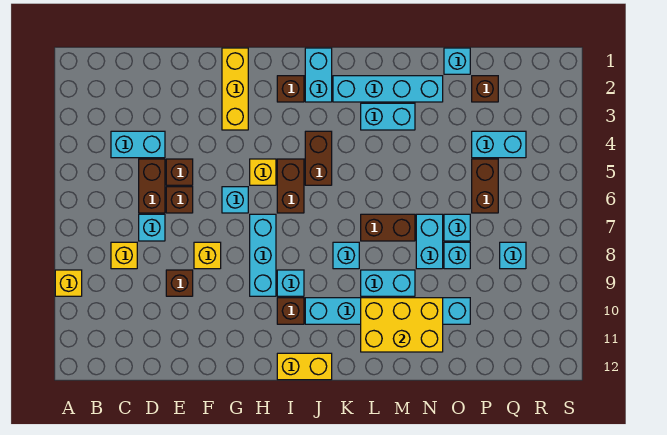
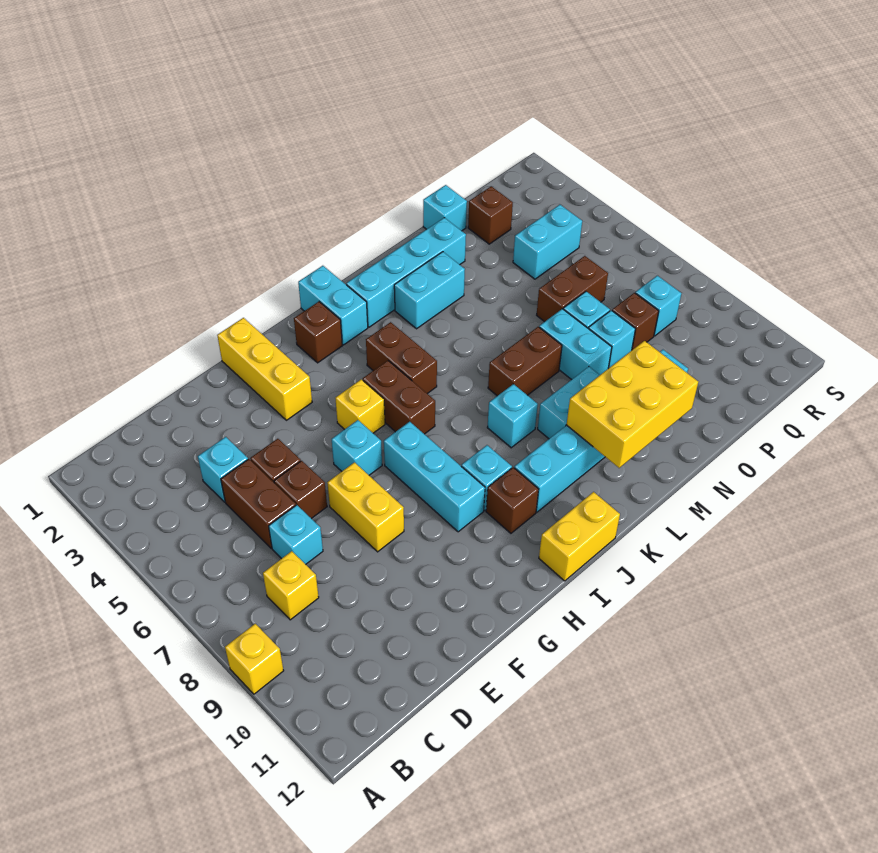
cyan brick C4:D4 level 1 -> cyan brick D4 level 1
brown brick E9 level 1 -> brown brick P8 level 1
yellow brick F8 level 1 -> yellow brick F7:F8 level 1
brown brick P5:P6 level 1 -> brown brick O6:P6 level 1

